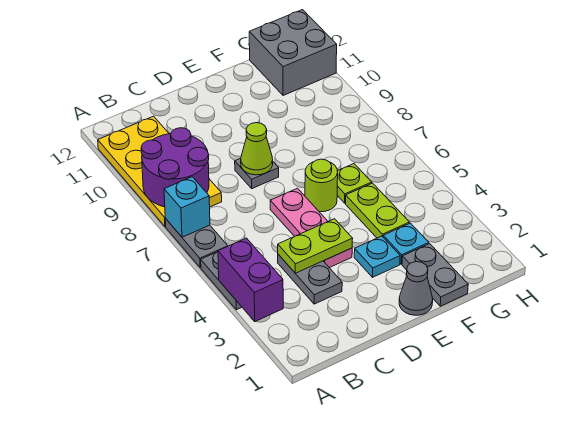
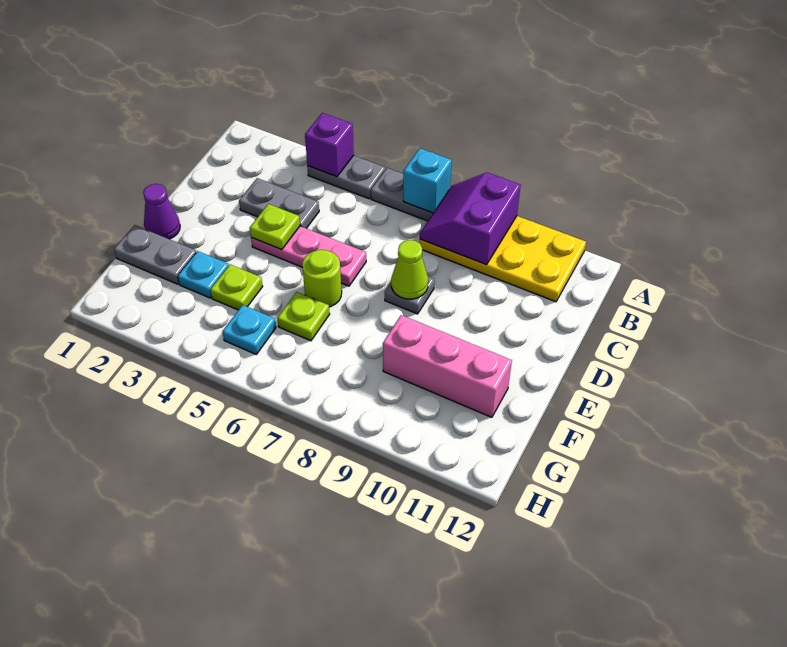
purple brick A3:A4 level 2 -> purple brick A4 level 2
purple round brick A8:B9 level 2 -> purple slope A8:B9 level 2 top 9
lime plate C4:D4 level 2 -> lime plate D4 level 2
grey cone E1 level 1 -> purple cone E1 level 1
cyan plate E3 level 1 -> cyan plate G5 level 1
lime plate F4:F5 level 1 -> lime plate F4 level 1
none -> pink brick F9:F11 level 1
grey brick G11:H12 level 1 -> none

